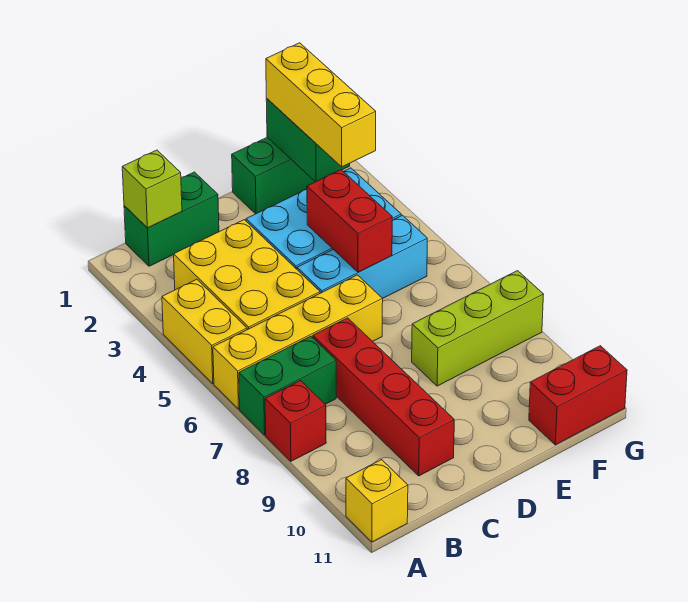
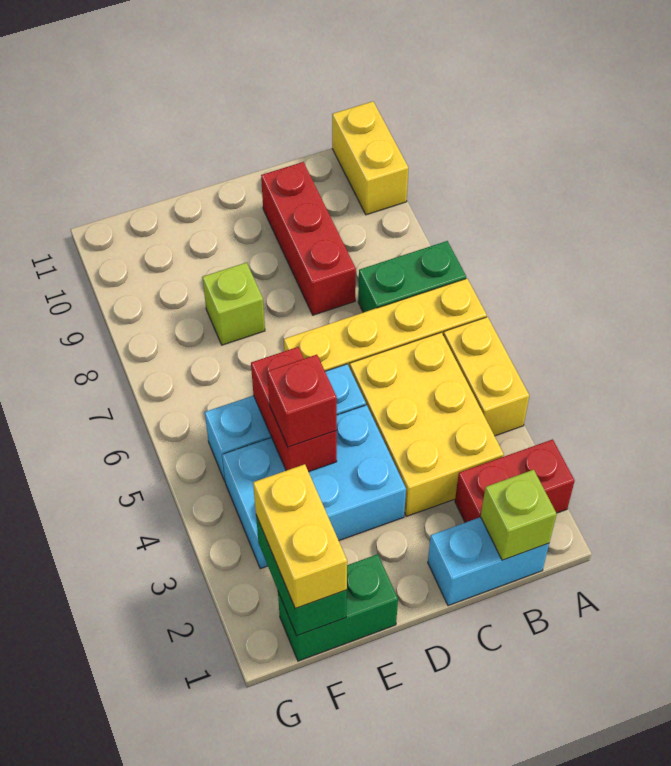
red brick A8 level 1 -> red brick E4 level 3
yellow brick A11 level 1 -> yellow brick A10:A11 level 1
green brick B1:C1 level 1 -> cyan brick B1:C1 level 1
red brick C7:C10 level 1 -> red brick C8:C10 level 1
lime brick E8:G8 level 1 -> lime brick E8 level 1
yellow brick F1:F3 level 3 -> yellow brick F1:F2 level 3
red brick F11:G11 level 1 -> red brick A2:B2 level 1

